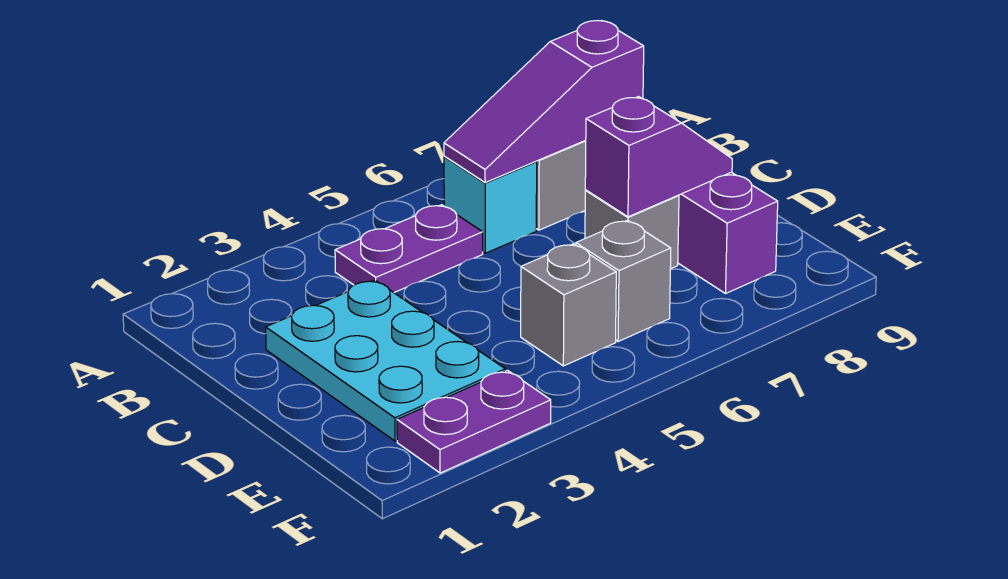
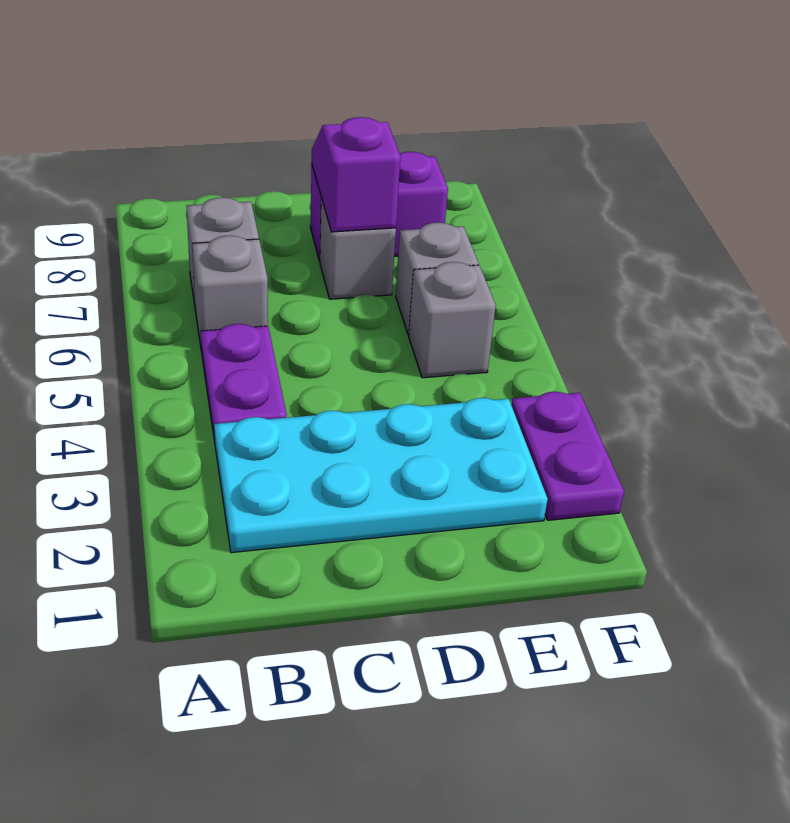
cyan brick B6 level 1 -> grey brick B6 level 1
purple slope B6:B8 level 2 top 8 -> none
cyan plate C2:E3 level 1 -> cyan plate B2:E3 level 1

